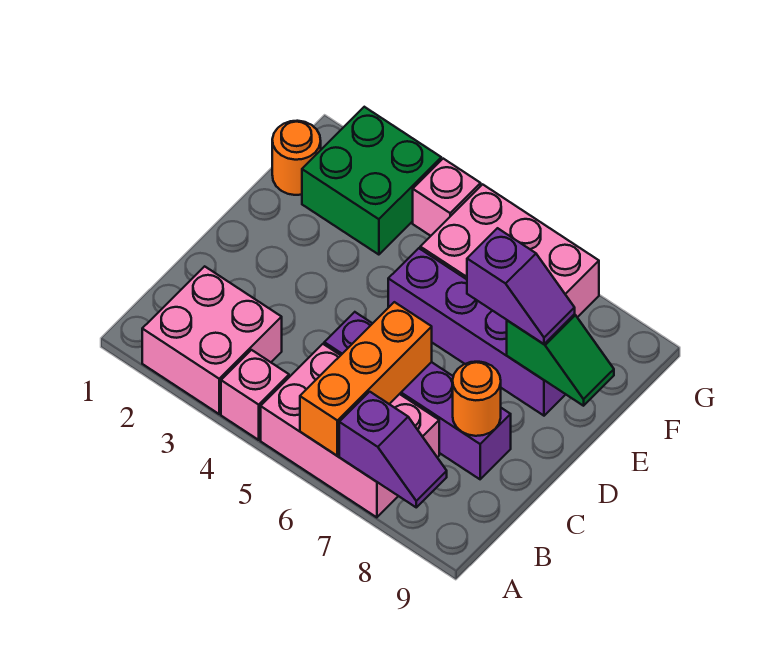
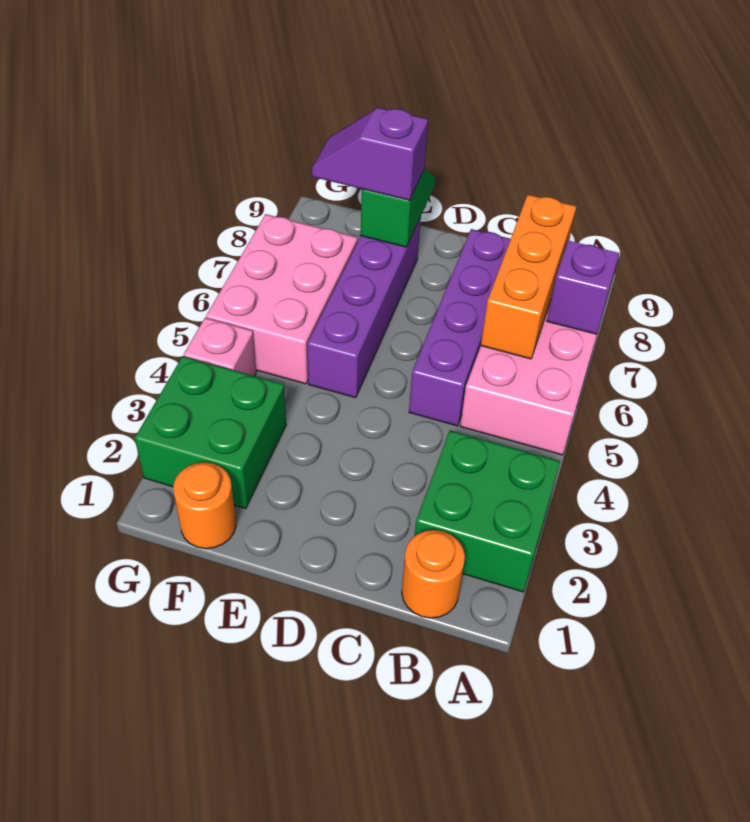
pink brick A2:B3 level 1 -> green brick A2:B3 level 1
pink brick A4 level 1 -> none
orange brick A6:C6 level 2 -> orange brick B6:B8 level 2
orange round brick C8 level 2 -> orange round brick B1 level 1
purple slope E7:E8 level 3 top 7 -> purple slope E8:F8 level 3 top E

